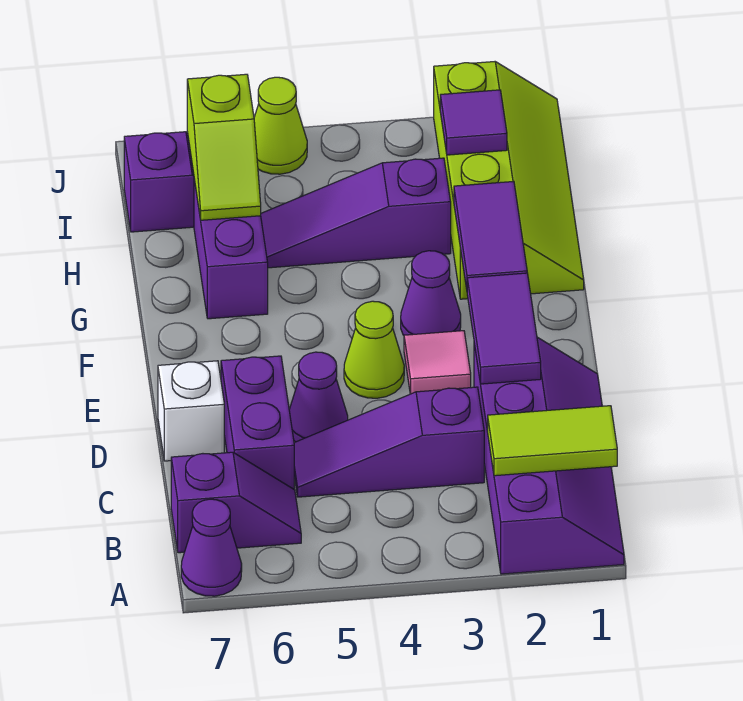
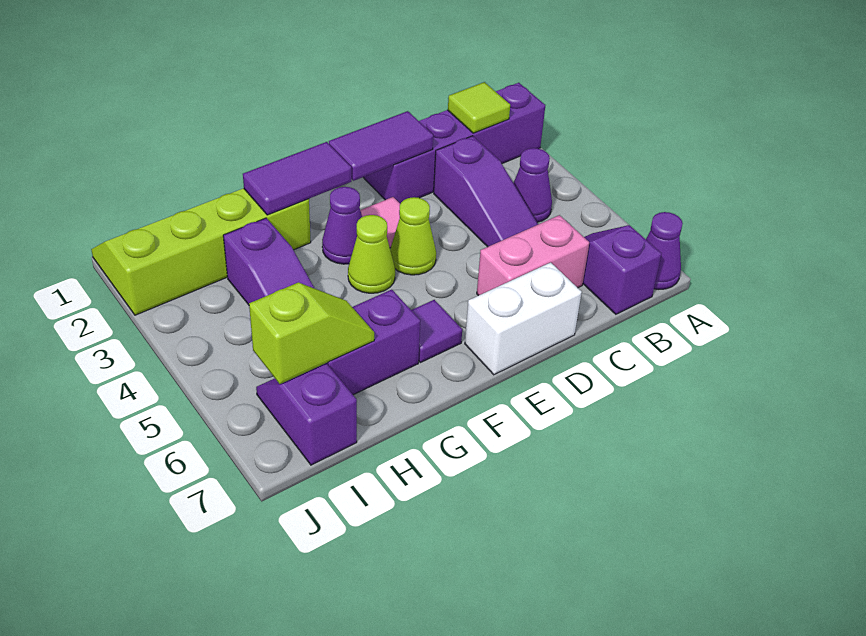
lime tile B1:B2 level 2 -> lime tile B2 level 2
purple brick C6:D6 level 1 -> pink brick C6:D6 level 1
purple cone D5 level 1 -> purple cone B4 level 1
white brick D7 level 1 -> white brick D7:E7 level 1
purple tile I2 level 2 -> purple tile F6 level 1
lime cone J5 level 1 -> lime cone F4 level 1

